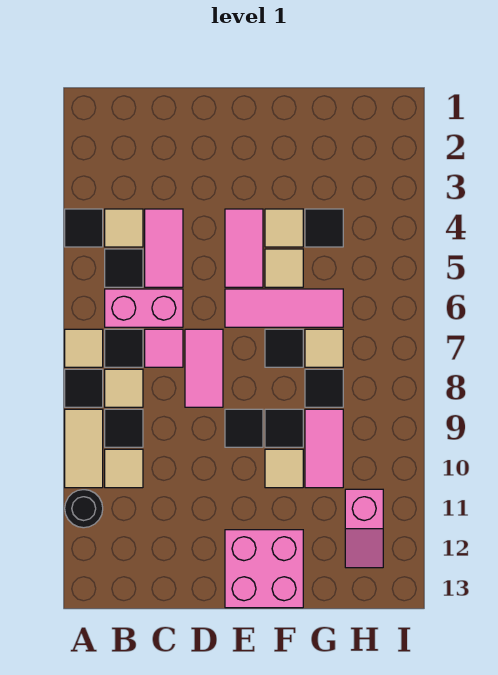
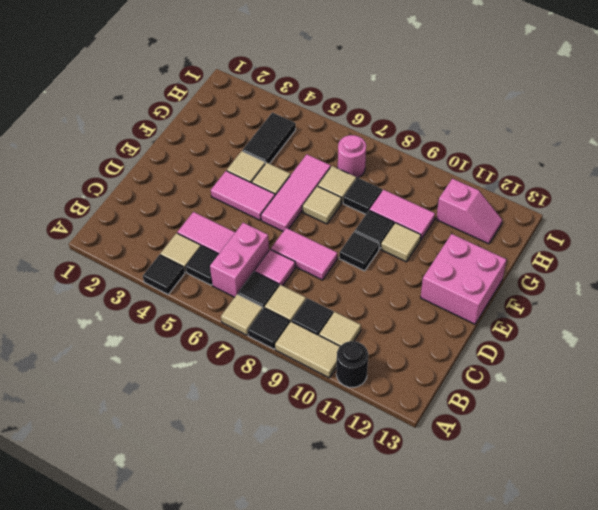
black tile F7 level 1 -> tan tile F7 level 1
black tile G4 level 1 -> black tile G4:H4 level 1
none -> pink round brick H7 level 1

